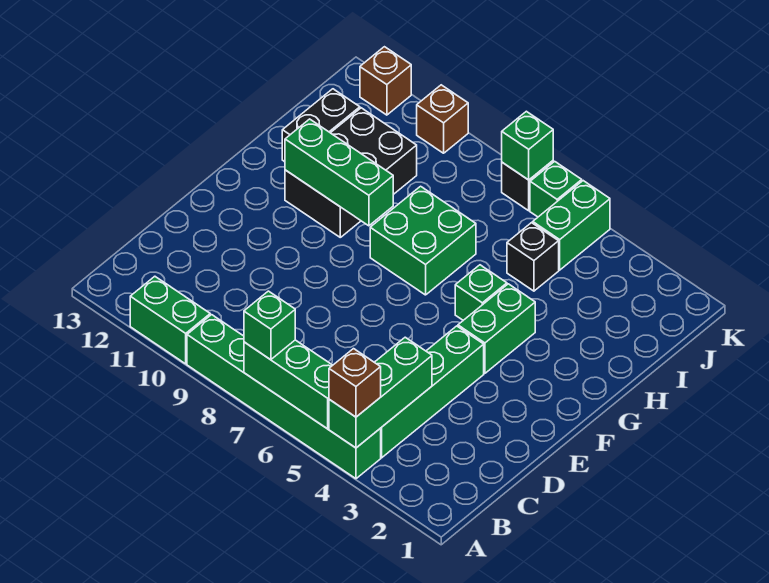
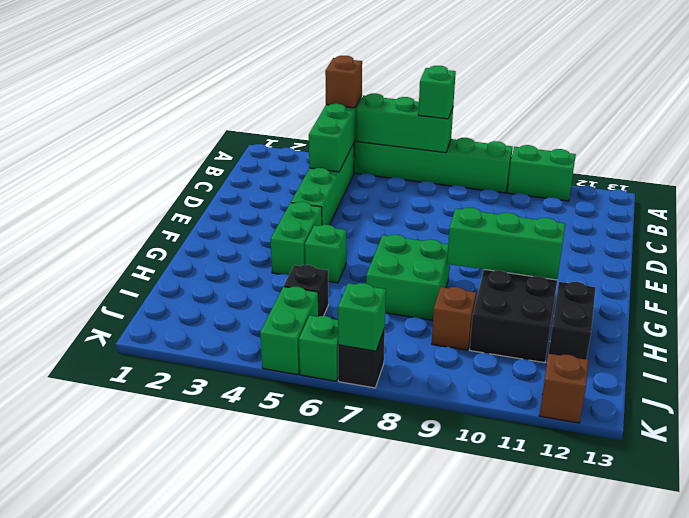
brown brick K10 level 1 -> brown brick I9 level 1

